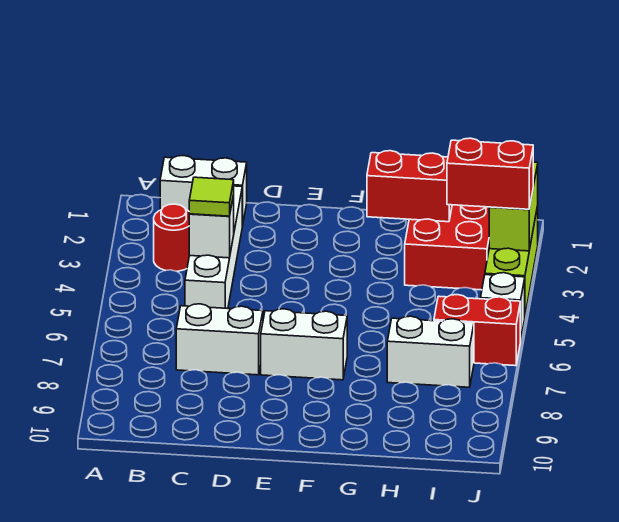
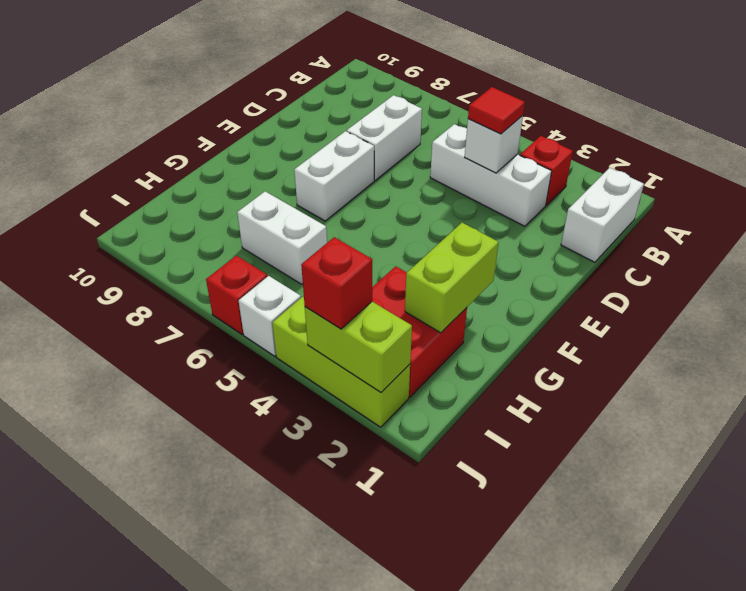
red round brick B3 level 1 -> red brick B3 level 1
white brick C2:C5 level 1 -> white brick C3:C5 level 1
lime tile C4 level 3 -> red tile C4 level 3
red brick G2:H2 level 2 -> lime brick G2:H2 level 2
white brick H7:I7 level 1 -> white brick H6:H7 level 1
red brick I3:J3 level 3 -> red brick J3 level 3
red brick I6:J6 level 1 -> red brick J6 level 1

